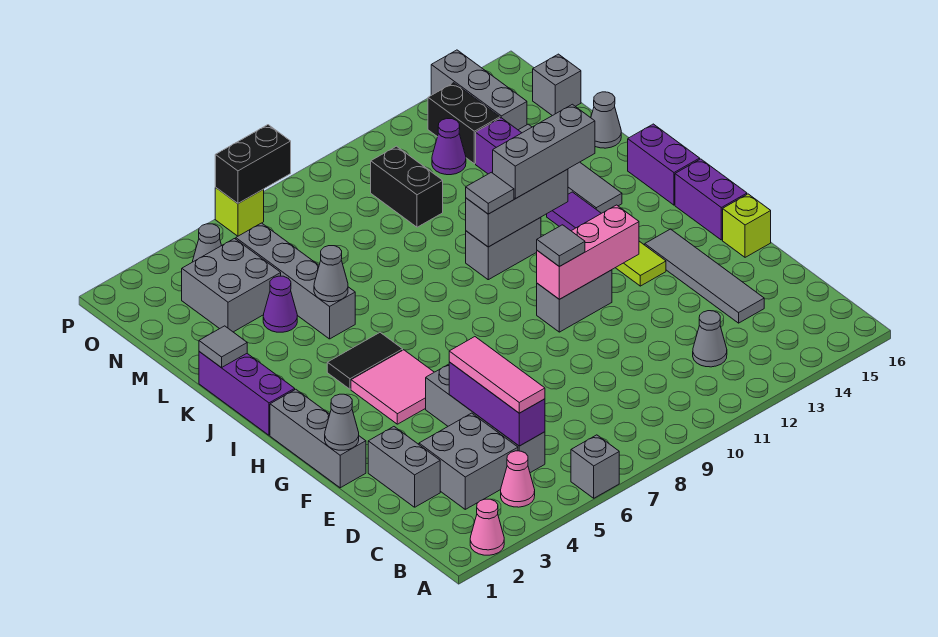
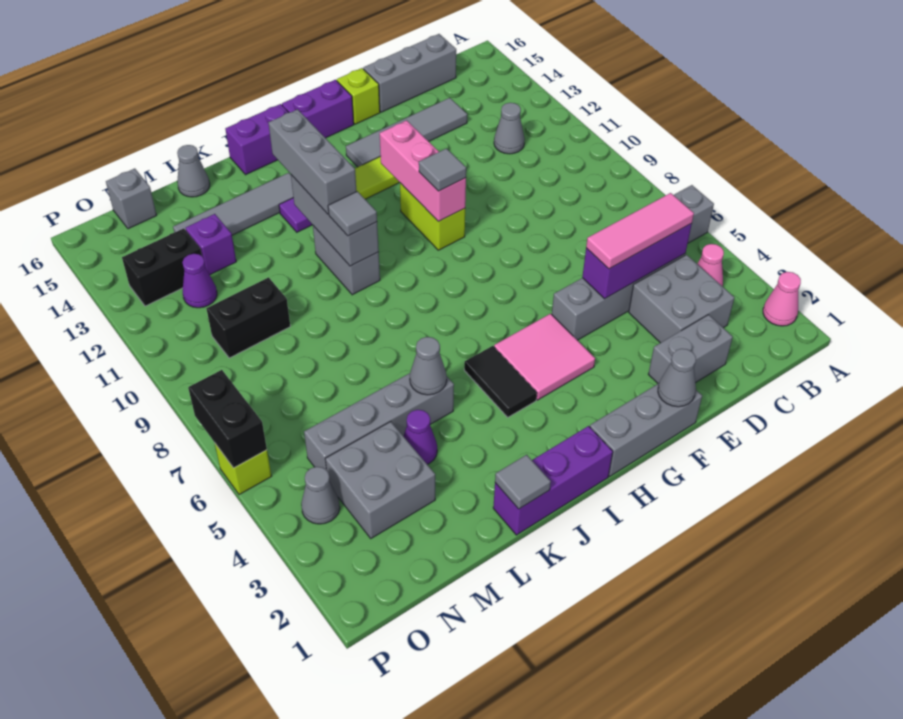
grey brick G10:G11 level 1 -> lime brick G10:G11 level 1
grey brick N14:P14 level 1 -> grey brick C16:E16 level 1

